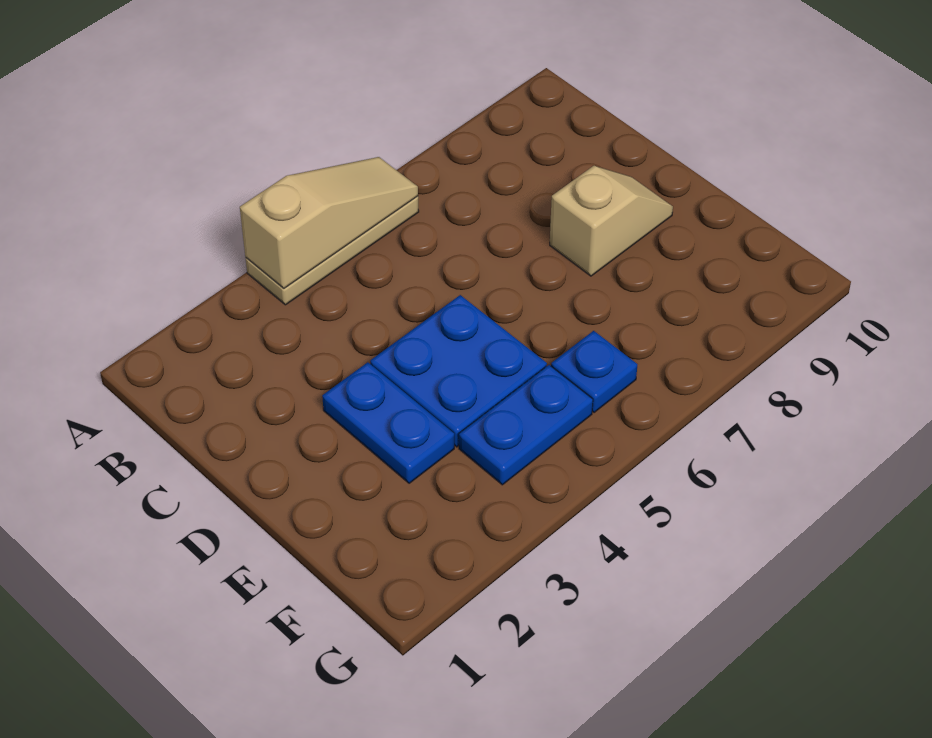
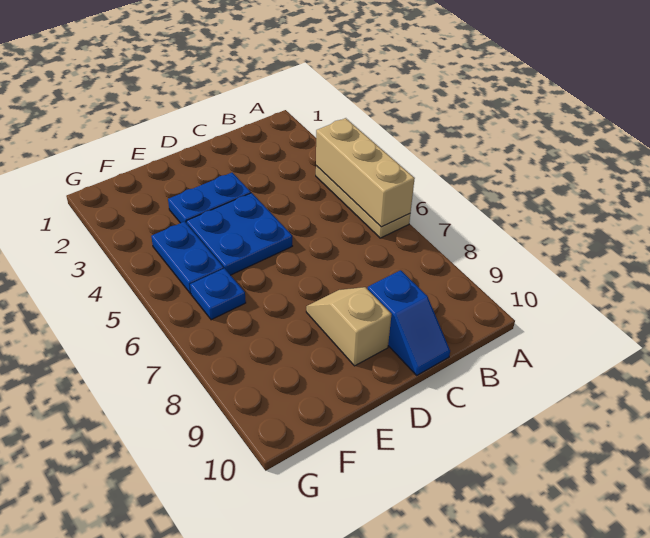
tan slope A4:A6 level 2 top 4 -> tan brick A4:A6 level 2
none -> blue slope C9:C10 level 1 top 9
tan slope D8:D9 level 1 top 8 -> tan slope D8:D9 level 1 top 9

